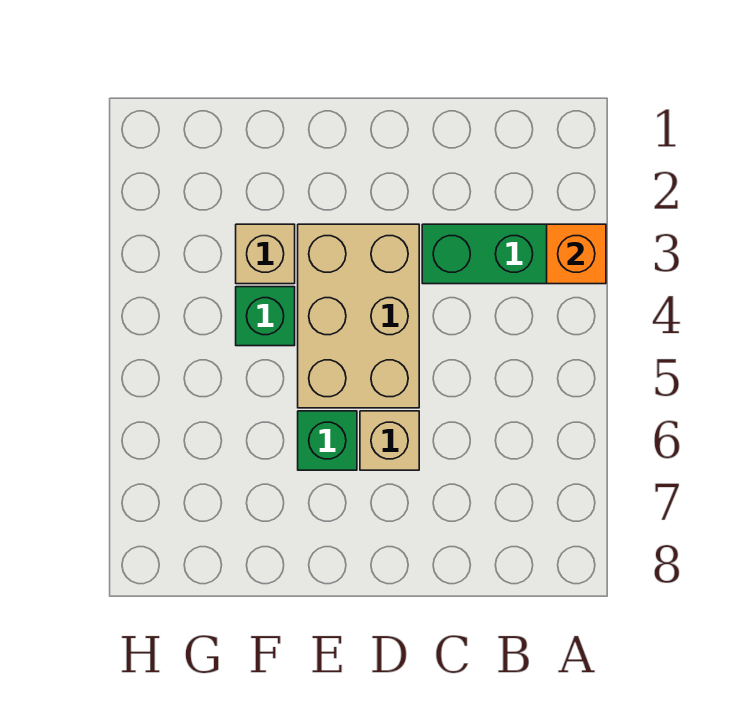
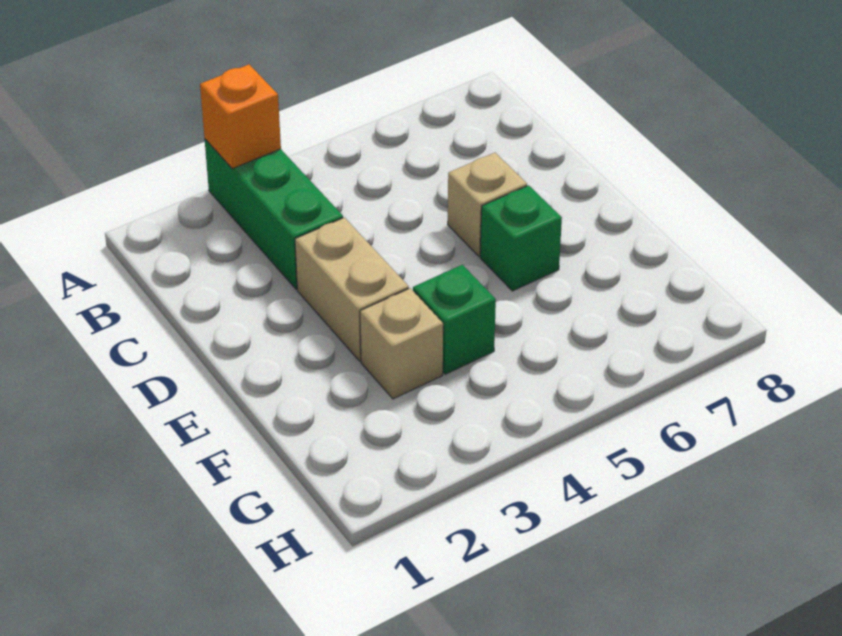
tan brick D3:E5 level 1 -> tan brick D3:E3 level 1

